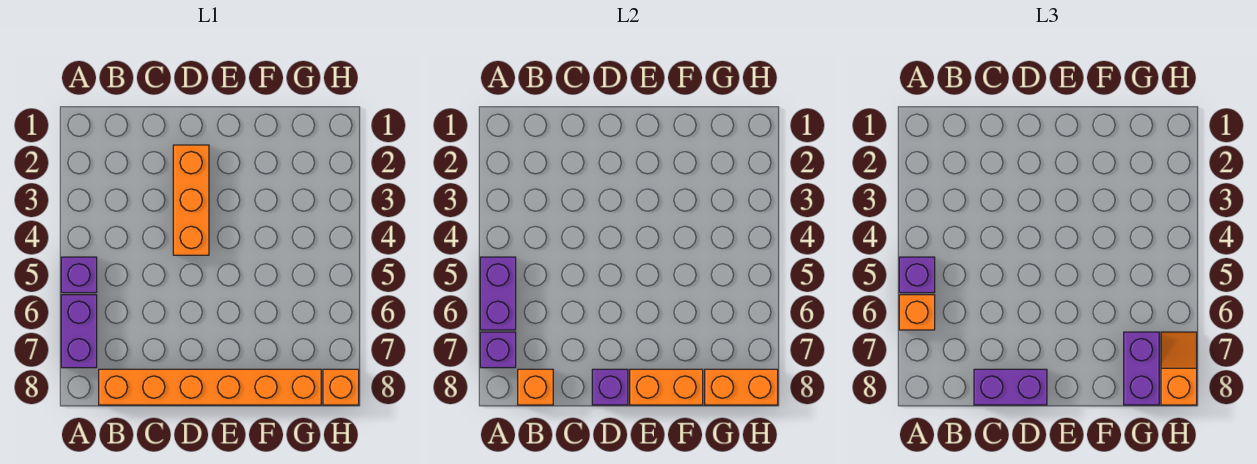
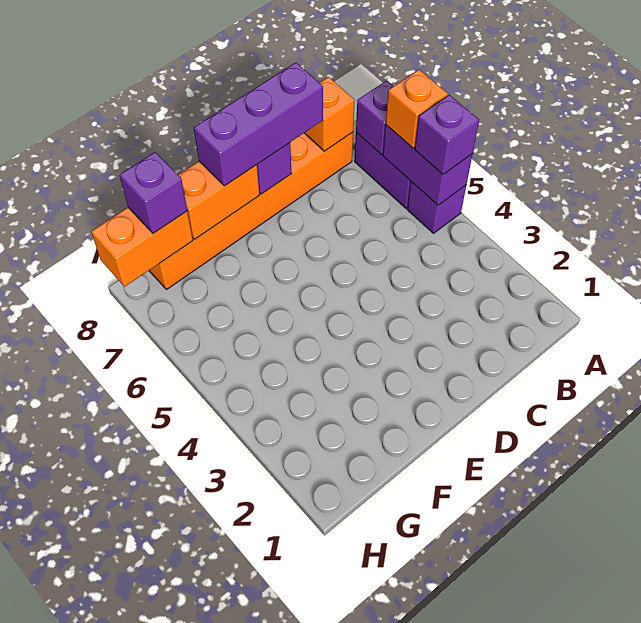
purple brick C8:D8 level 3 -> purple brick C8:E8 level 3
orange brick D2:D4 level 1 -> none
purple brick G7:G8 level 3 -> purple brick G8 level 3
orange slope H7:H8 level 3 top 8 -> none
orange brick H8 level 1 -> none

